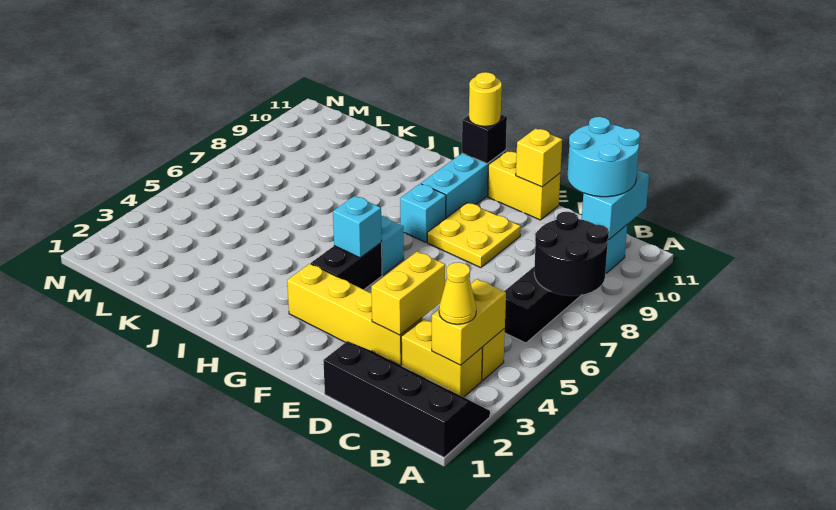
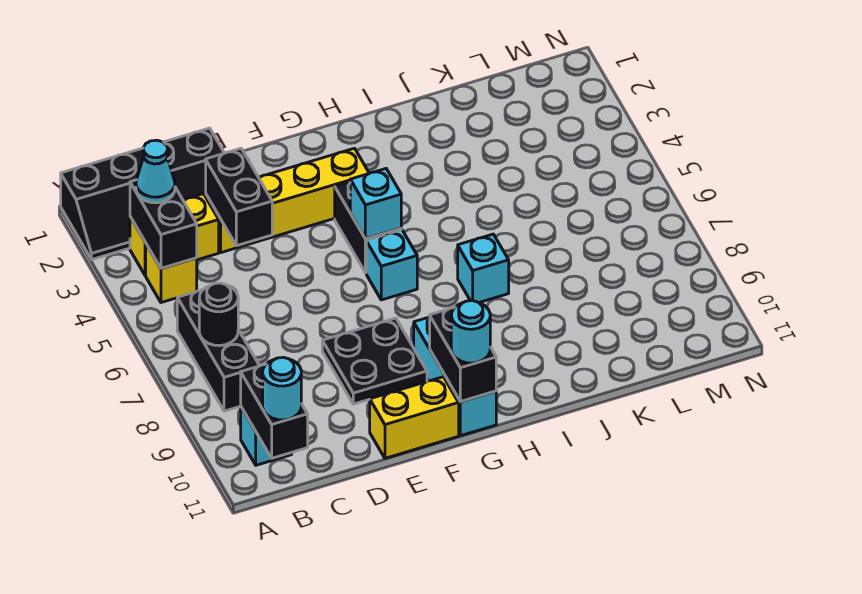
black round brick A7:B8 level 2 -> black round brick B7 level 2
yellow brick B3:B4 level 2 -> black brick B3:B4 level 2
yellow cone B3 level 3 -> cyan cone B3 level 3
cyan brick B10:B11 level 2 -> black brick B10:B11 level 2
cyan round brick B10:C11 level 3 -> cyan round brick B11 level 3
yellow brick D3:D4 level 2 -> black brick D3:D4 level 2
yellow plate E8:F9 level 1 -> black plate E8:F9 level 1
yellow brick E11 level 2 -> none
cyan brick G8 level 1 -> cyan brick I7 level 1
black brick G11 level 2 -> black brick G10:G11 level 2
yellow round brick G11 level 3 -> cyan round brick G11 level 3

